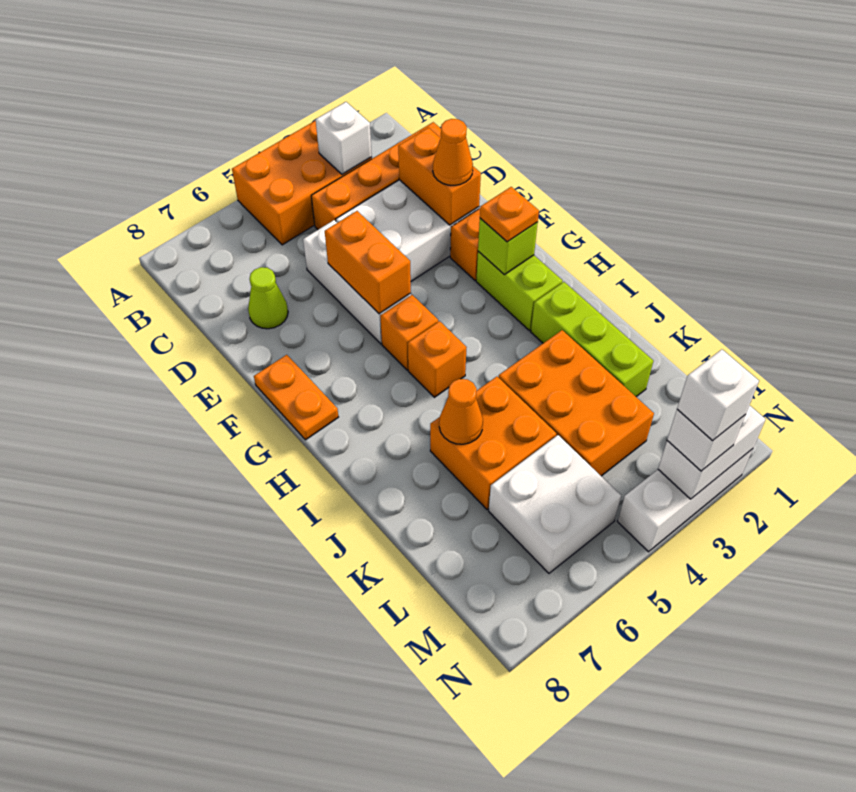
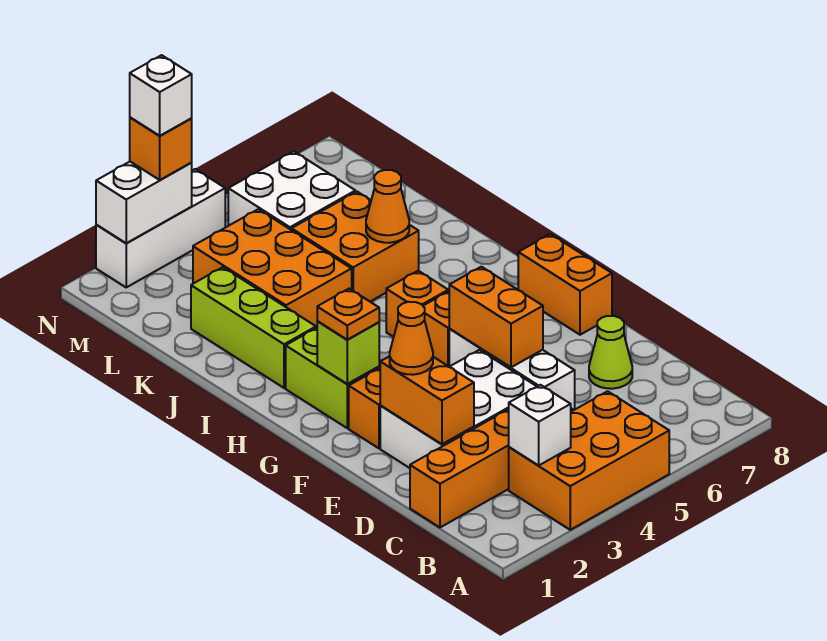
orange plate F8:G8 level 1 -> orange brick F8:G8 level 1
white brick N3 level 3 -> orange brick N3 level 3

